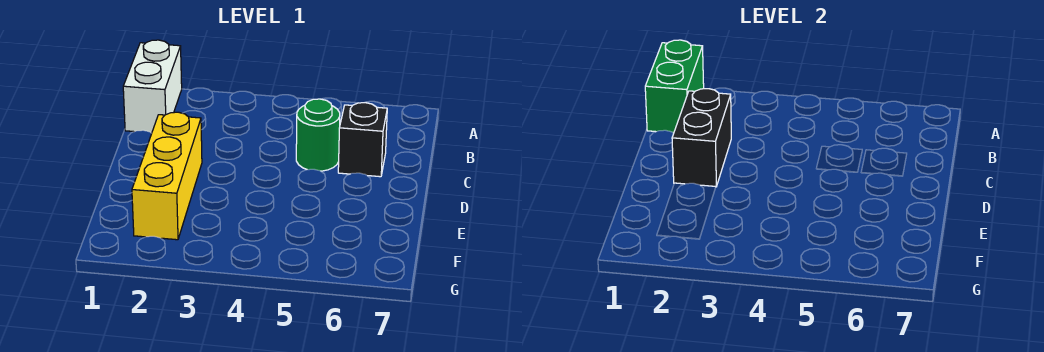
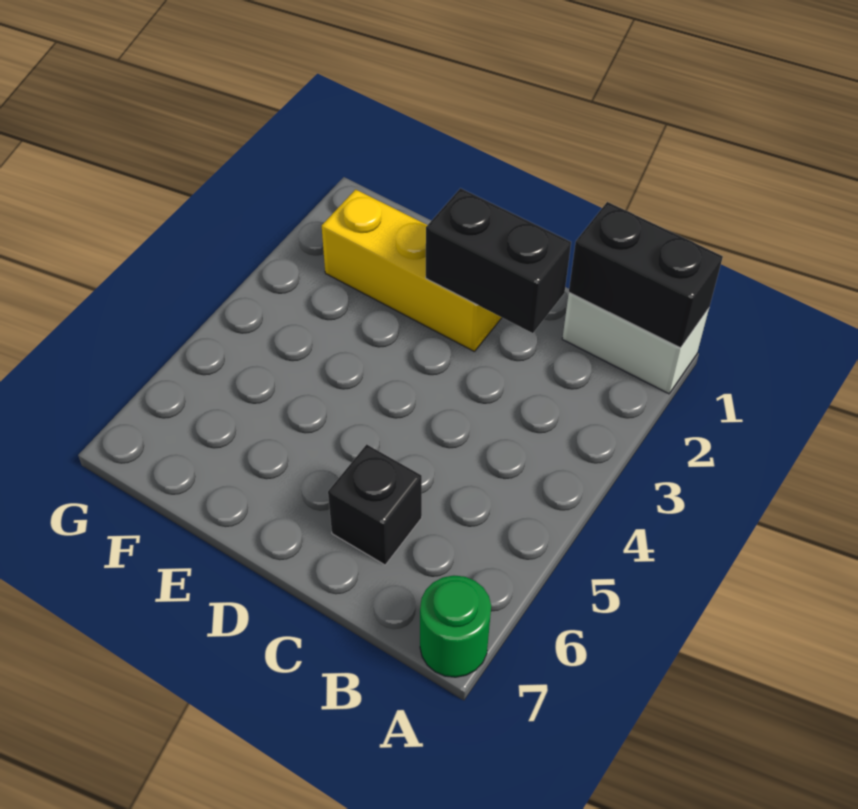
green brick A1:B1 level 2 -> black brick A1:B1 level 2
green round brick C5 level 1 -> green round brick A7 level 1

